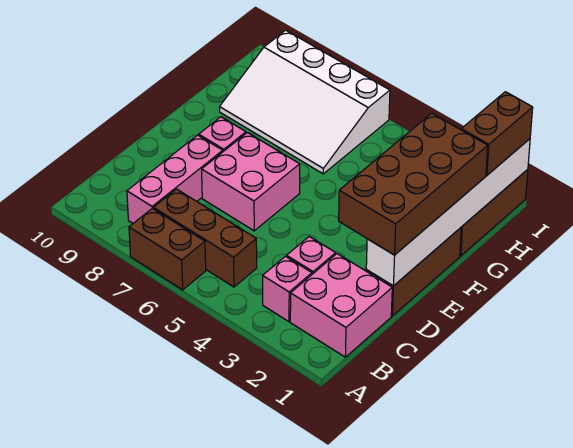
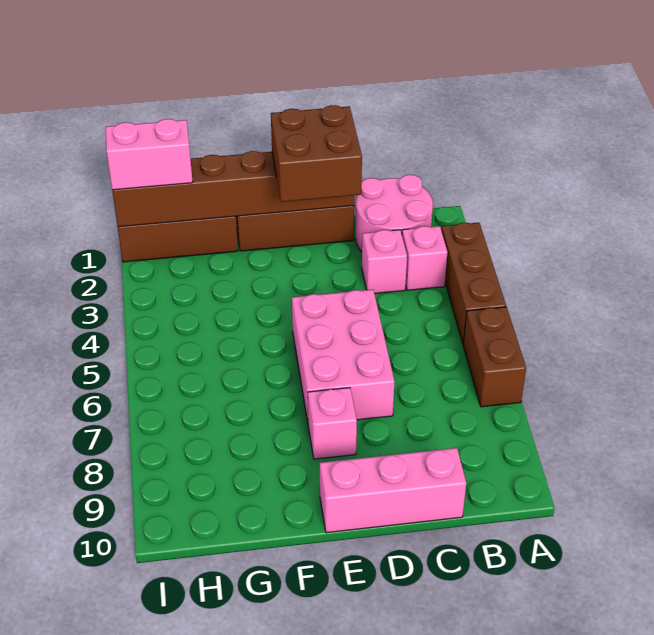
pink brick B1:C2 level 1 -> pink round brick B1:C2 level 1
brown brick B5:B7 level 1 -> brown brick A3:A5 level 1
pink brick B8:D8 level 1 -> pink brick C10:E10 level 1
white brick D1:I1 level 2 -> brown brick D1:I1 level 2
brown brick D1:G2 level 3 -> brown brick D1:E2 level 3
pink brick D6:E7 level 1 -> pink brick D5:E7 level 1
white slope G6:I9 level 1 top I -> none
brown brick H1:I1 level 3 -> pink brick H1:I1 level 3

